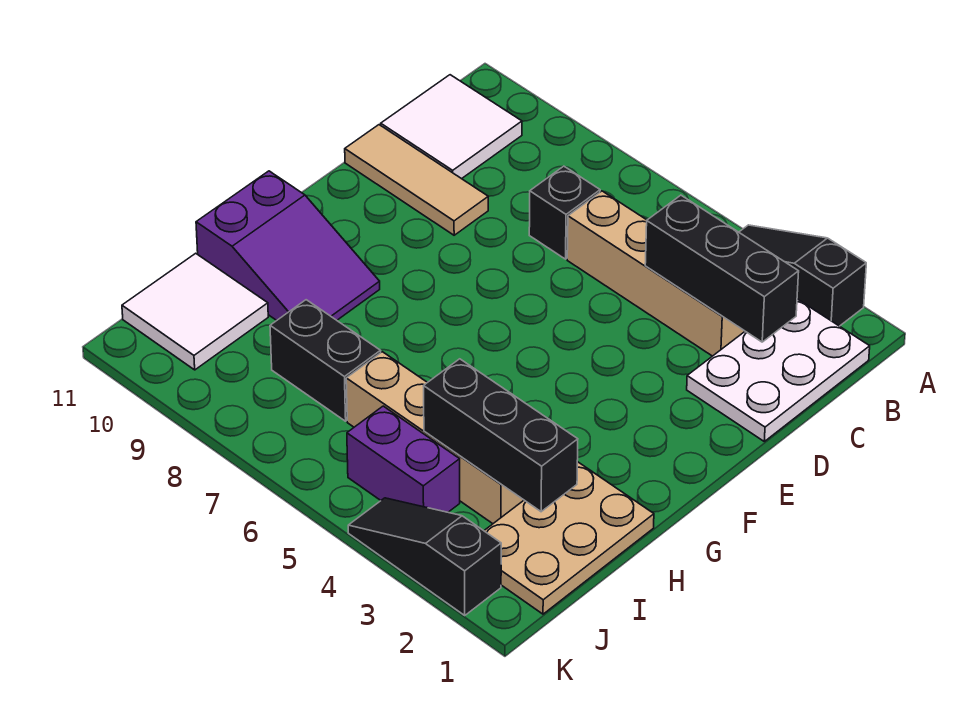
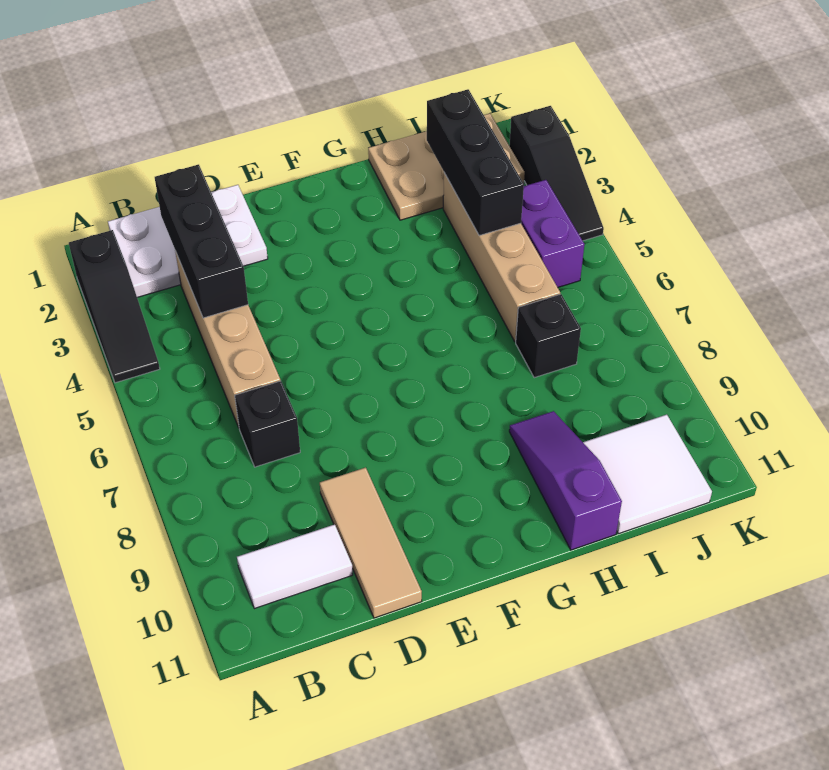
white tile B10:C11 level 1 -> white tile B10:C10 level 1
purple slope G9:H11 level 1 top 11 -> purple slope H9:H11 level 1 top 11
black brick I7:I8 level 1 -> black brick I7 level 1

